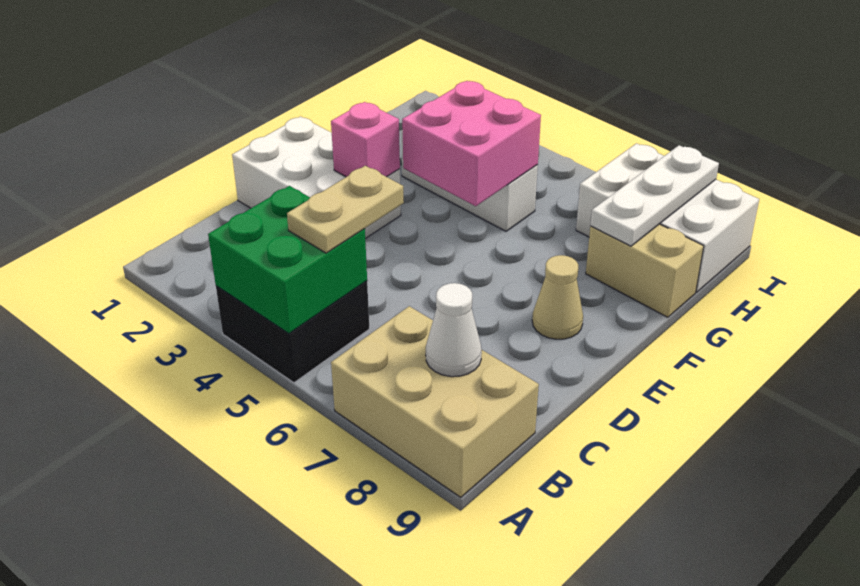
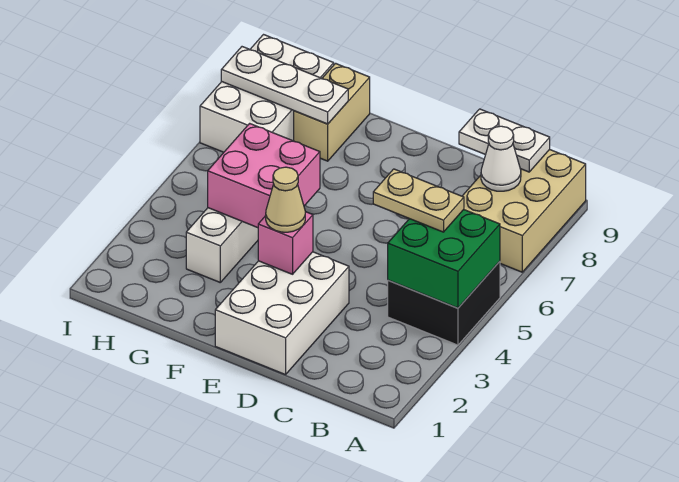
none -> white plate B9:C9 level 2
tan cone E8 level 1 -> tan cone E3 level 3

